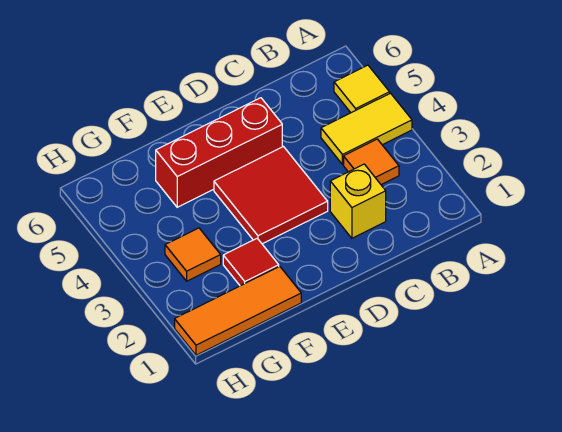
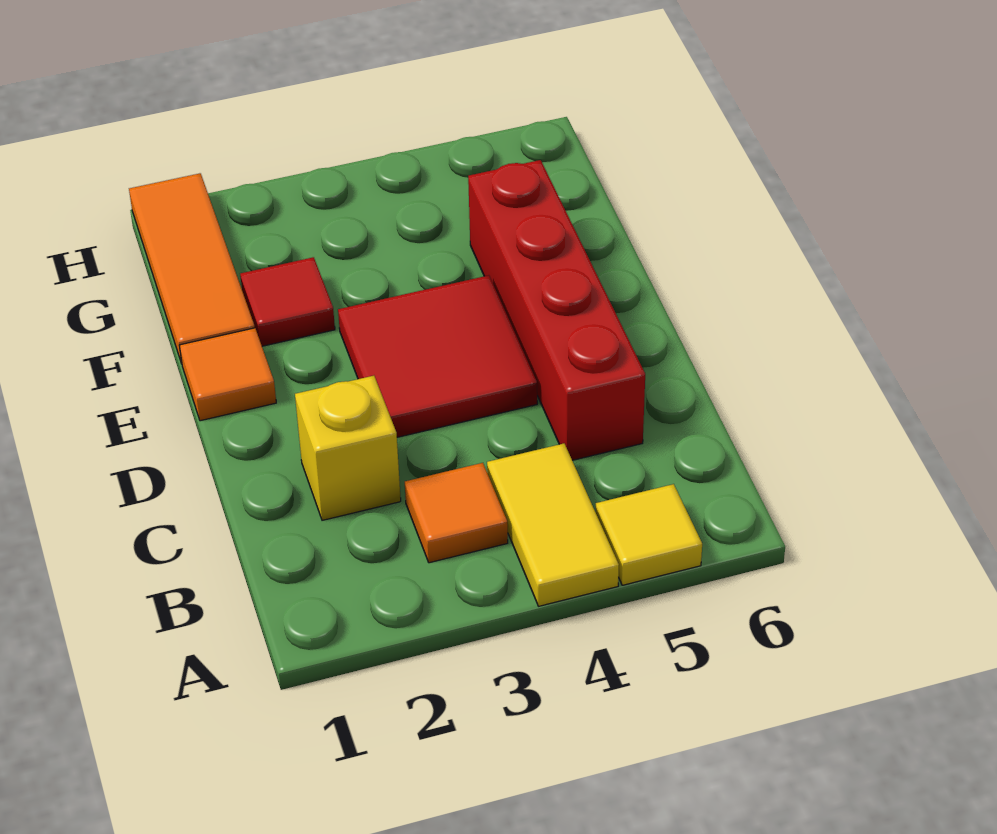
red brick D5:F5 level 1 -> red brick C5:F5 level 1
orange tile G3 level 1 -> orange tile E1 level 1

